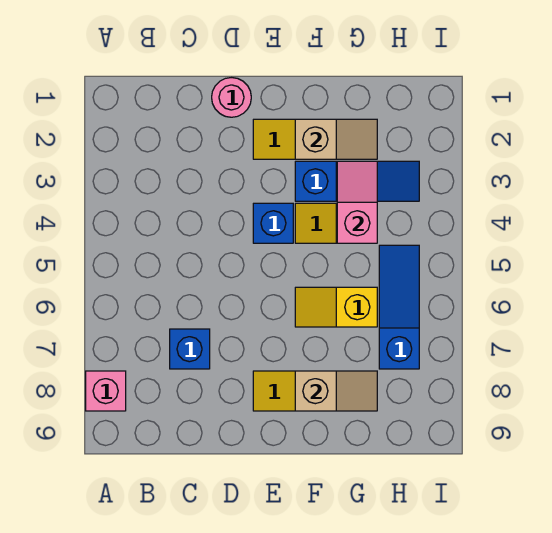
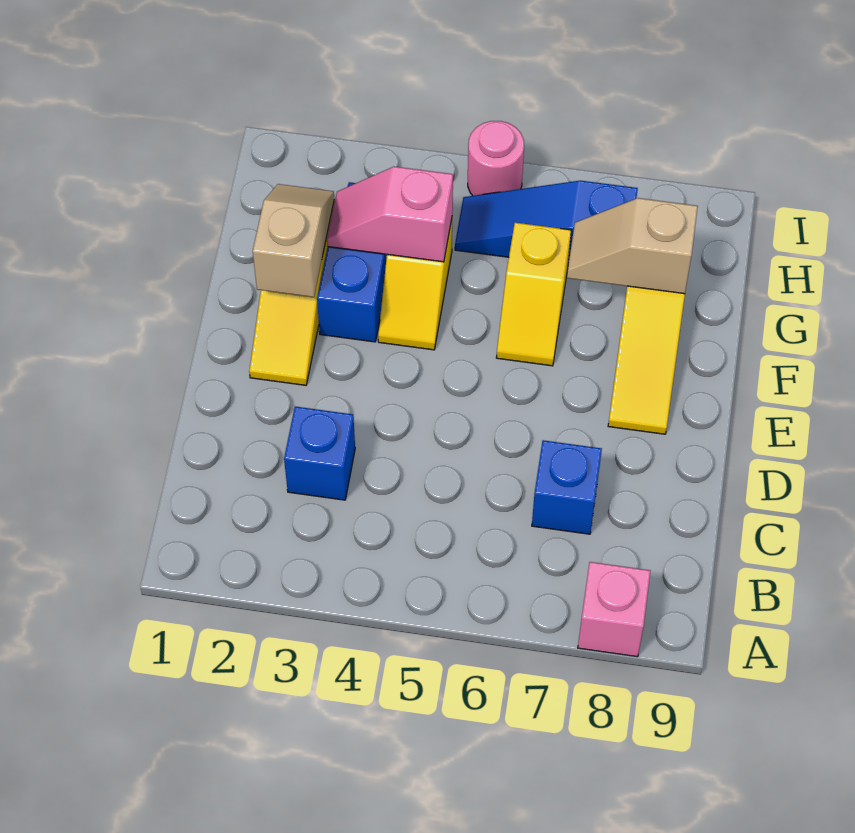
pink round brick D1 level 1 -> pink round brick I5 level 1
blue brick E4 level 1 -> blue brick C3 level 1
tan slope F8:G8 level 2 top F -> tan slope G7:G8 level 2 top 8

